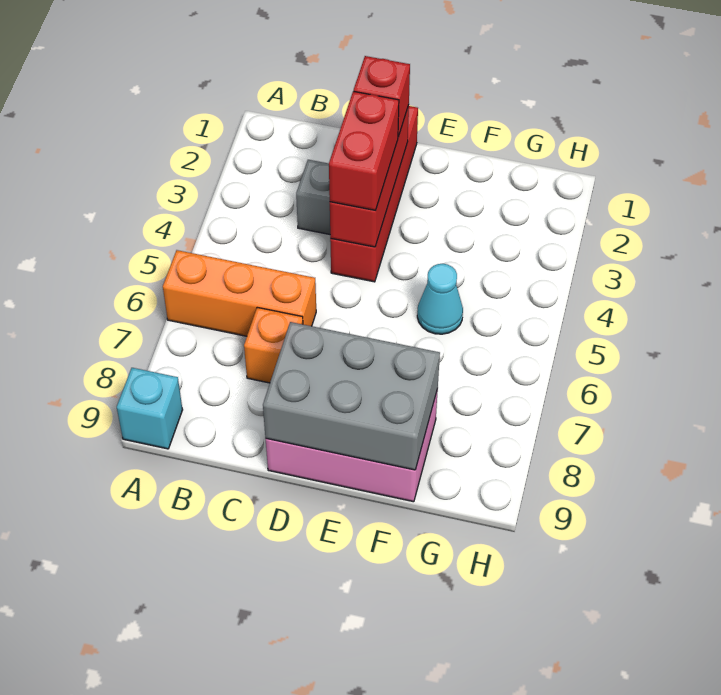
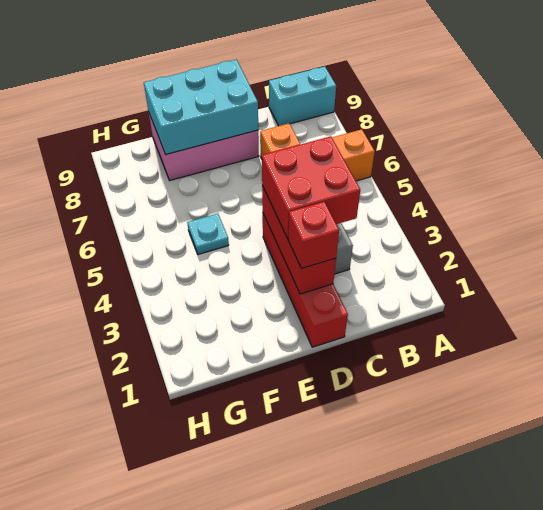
cyan brick A9 level 1 -> cyan brick A9:B9 level 1
red brick D3:D4 level 3 -> red brick C3:D4 level 3
grey brick D8:F9 level 2 -> cyan brick D8:F9 level 2
cyan cone F5 level 1 -> cyan plate F5 level 1

